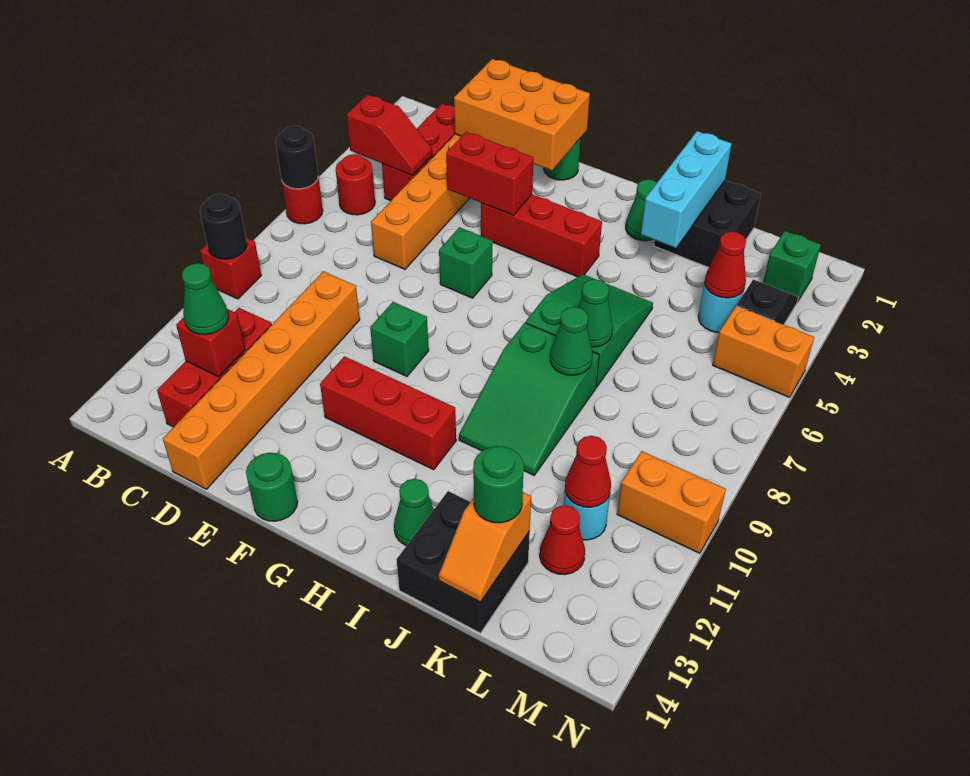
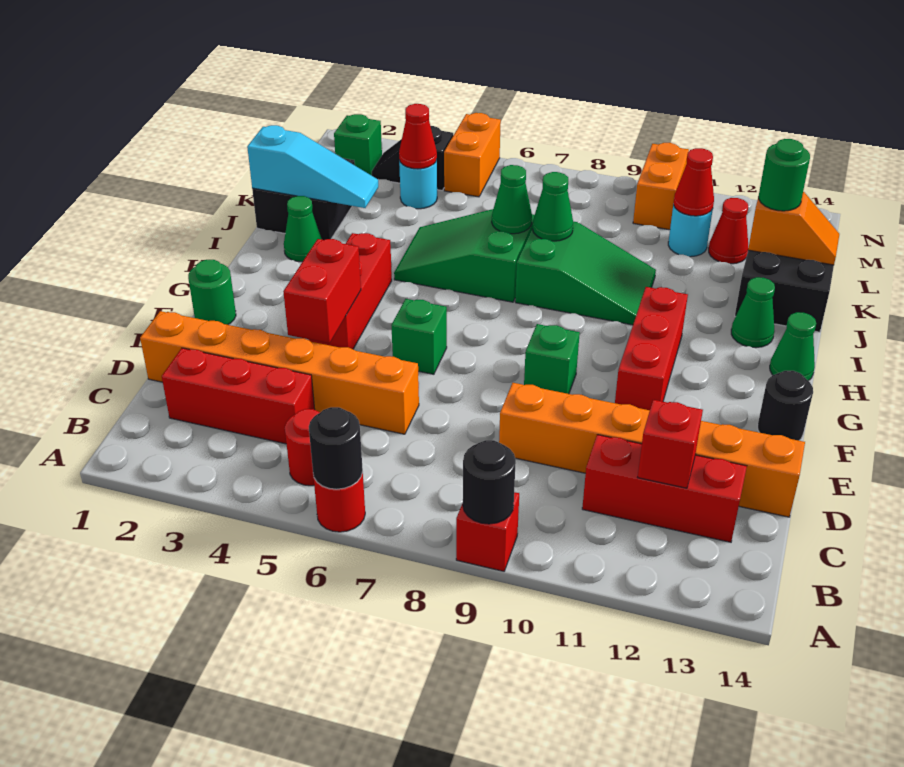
red slope B4:C4 level 2 top B -> none
green cone C12 level 3 -> green cone H14 level 1
orange brick D1:F2 level 2 -> none
green round brick F14 level 1 -> black round brick F14 level 1
cyan brick J1:J3 level 2 -> cyan slope J1:J3 level 2 top 1

